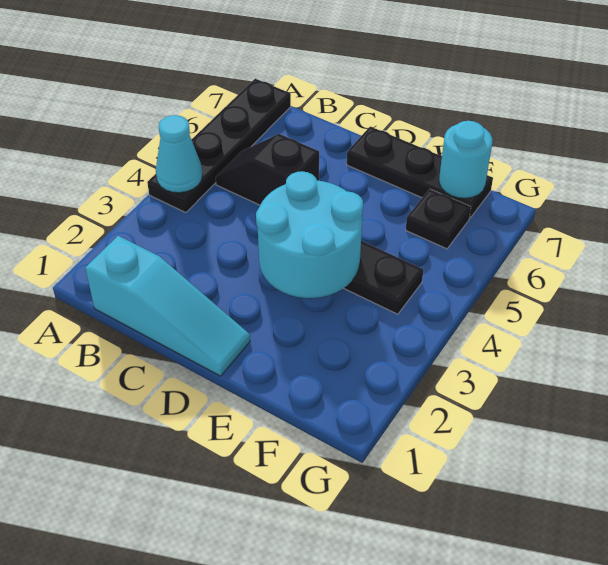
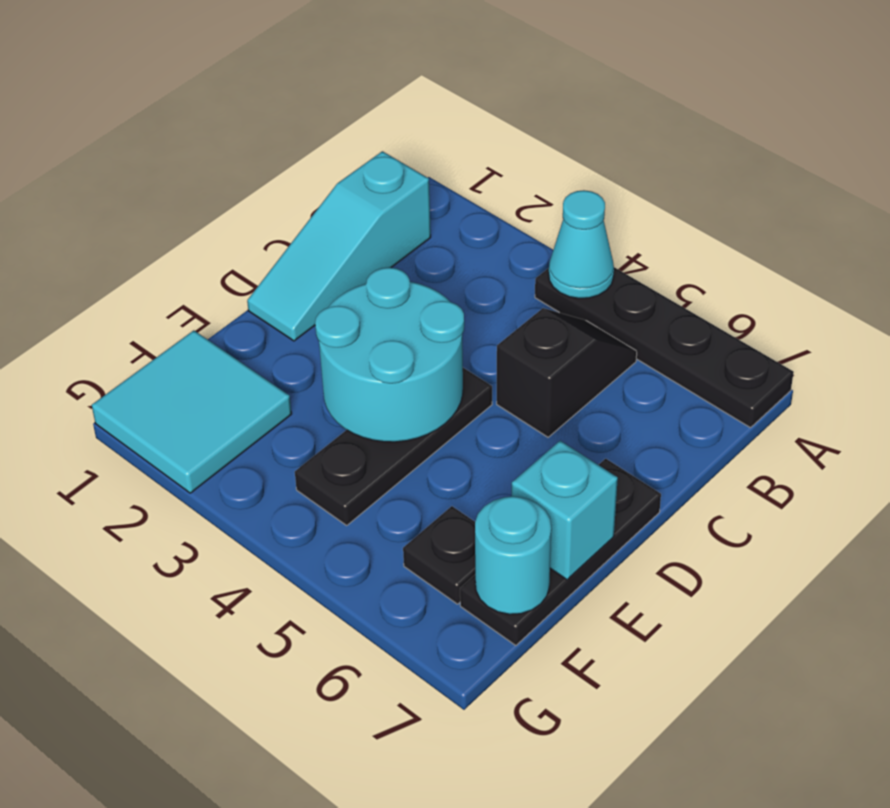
none -> cyan brick E7 level 2
none -> cyan tile F1:G2 level 1

